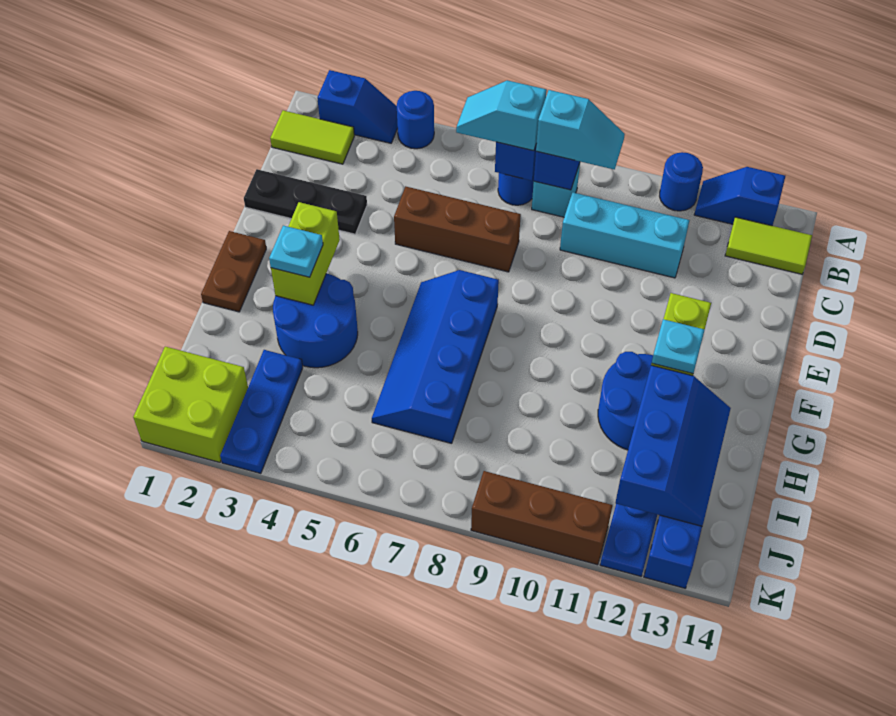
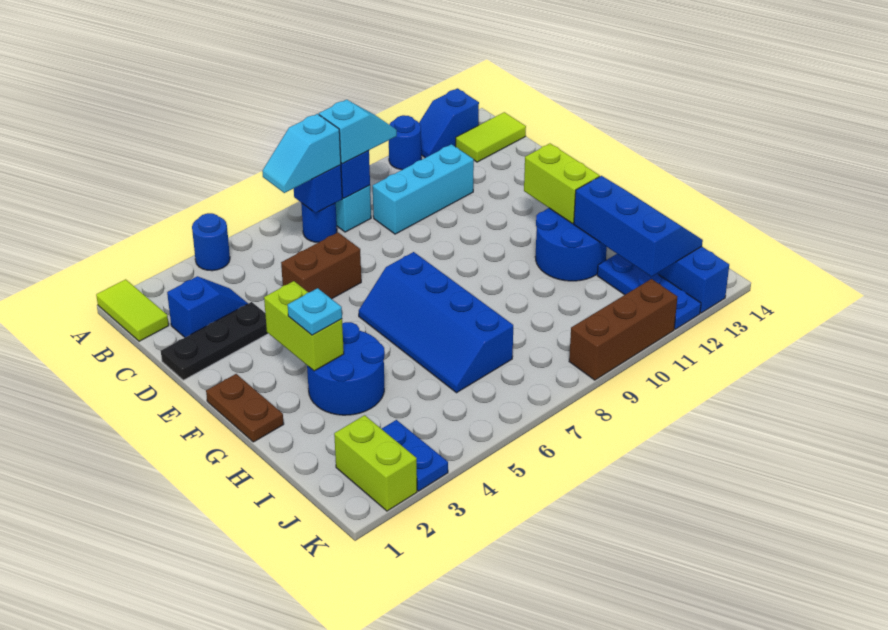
blue slope A2:A3 level 1 top 2 -> blue slope C2:C3 level 1 top 2
lime tile B1:B2 level 1 -> lime tile A1:B1 level 1
brown brick D5:D7 level 1 -> brown brick D5:D6 level 1
cyan plate G12 level 3 -> none
blue plate I3:K3 level 1 -> blue plate J3:K3 level 1
lime brick J1:K2 level 1 -> lime brick J2:K2 level 1

